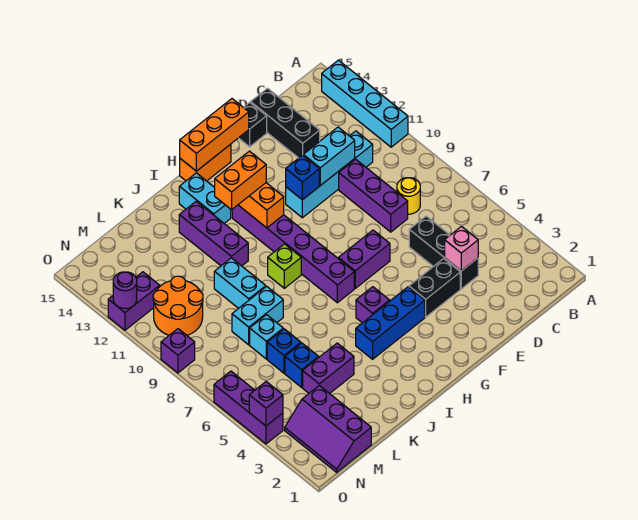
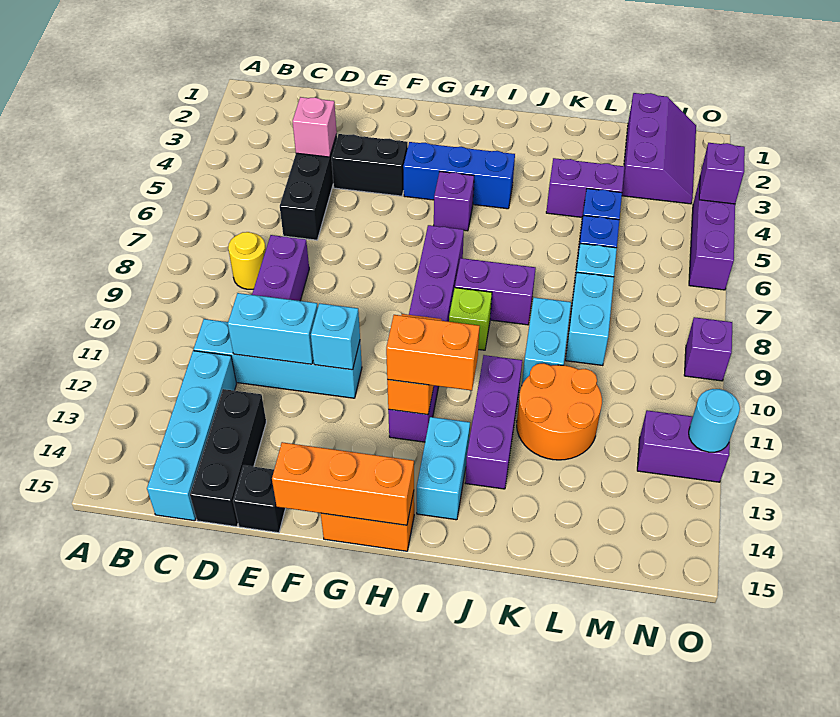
cyan brick A11:A14 level 1 -> cyan brick C12:C15 level 1
purple brick F7:G7 level 1 -> purple brick I8:J8 level 1
blue brick F11 level 2 -> cyan brick F11 level 2
cyan brick K8:L8 level 1 -> cyan brick L8:L9 level 1
orange round brick M10:N11 level 1 -> orange round brick K11:L12 level 1
purple round brick O12 level 2 -> cyan round brick O12 level 2

